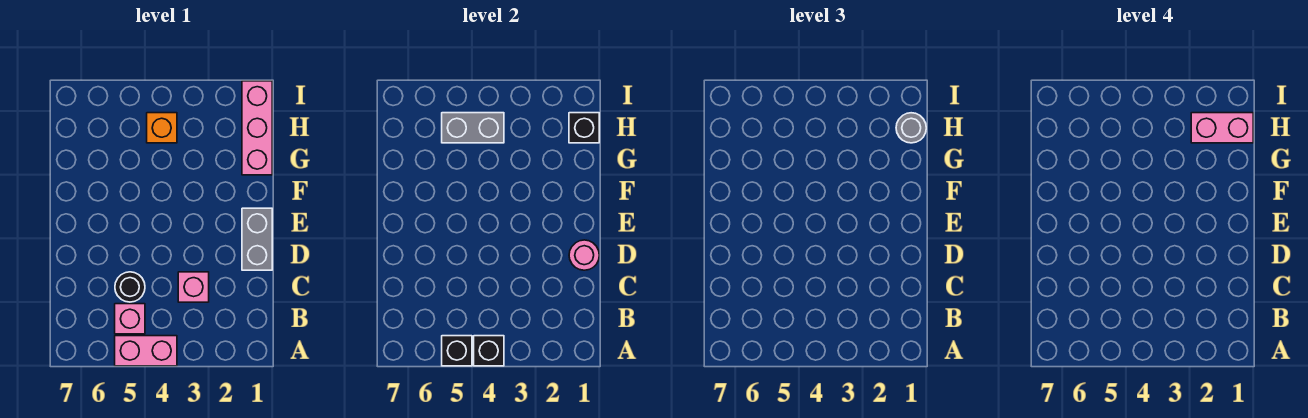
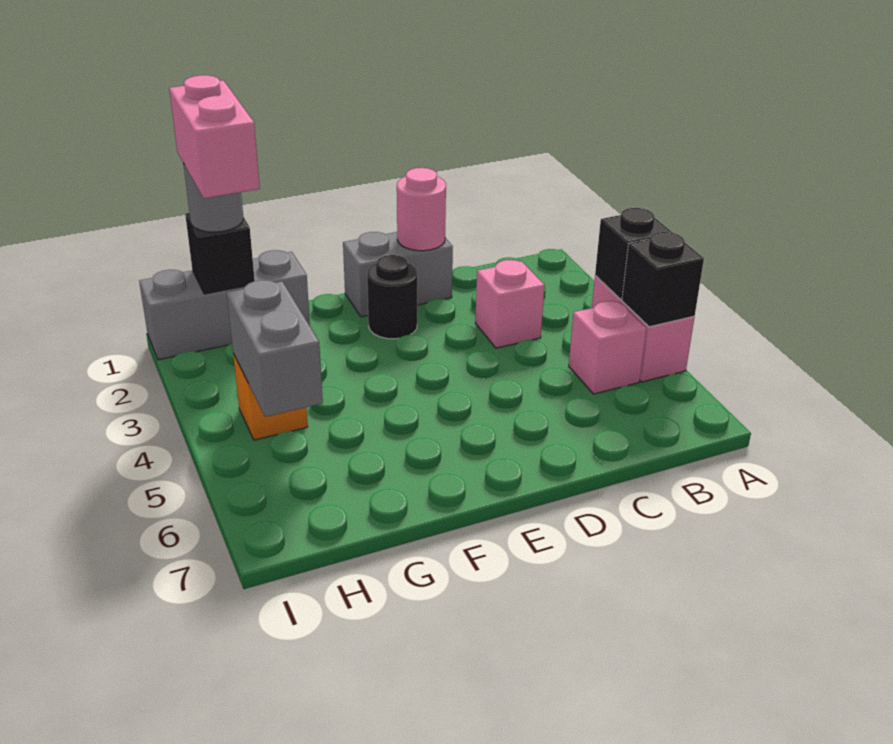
black round brick C5 level 1 -> black round brick E2 level 1
pink brick G1:I1 level 1 -> grey brick G1:I1 level 1

